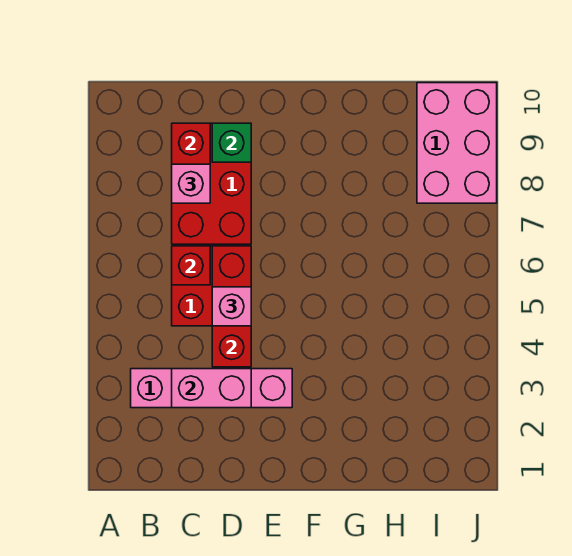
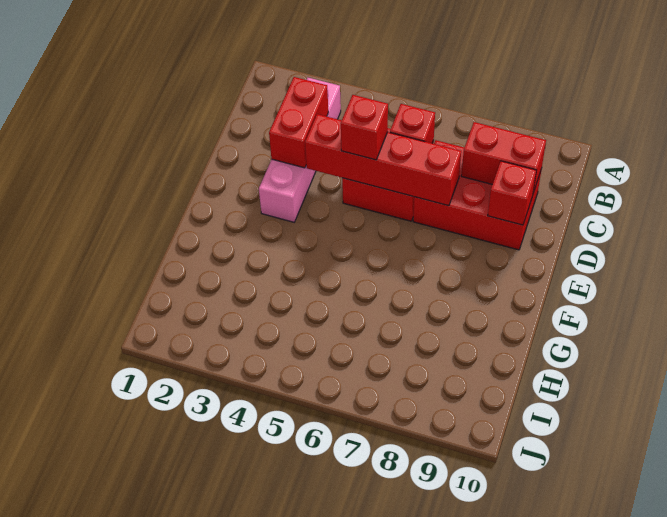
pink brick C3:D3 level 2 -> red brick C3:D3 level 2
pink brick C8 level 3 -> none
red brick D4:D6 level 2 -> red brick D4:D7 level 2
pink brick D5 level 3 -> red brick D5 level 3
green brick D9 level 2 -> red brick D9 level 2
pink brick I8:J10 level 1 -> none

